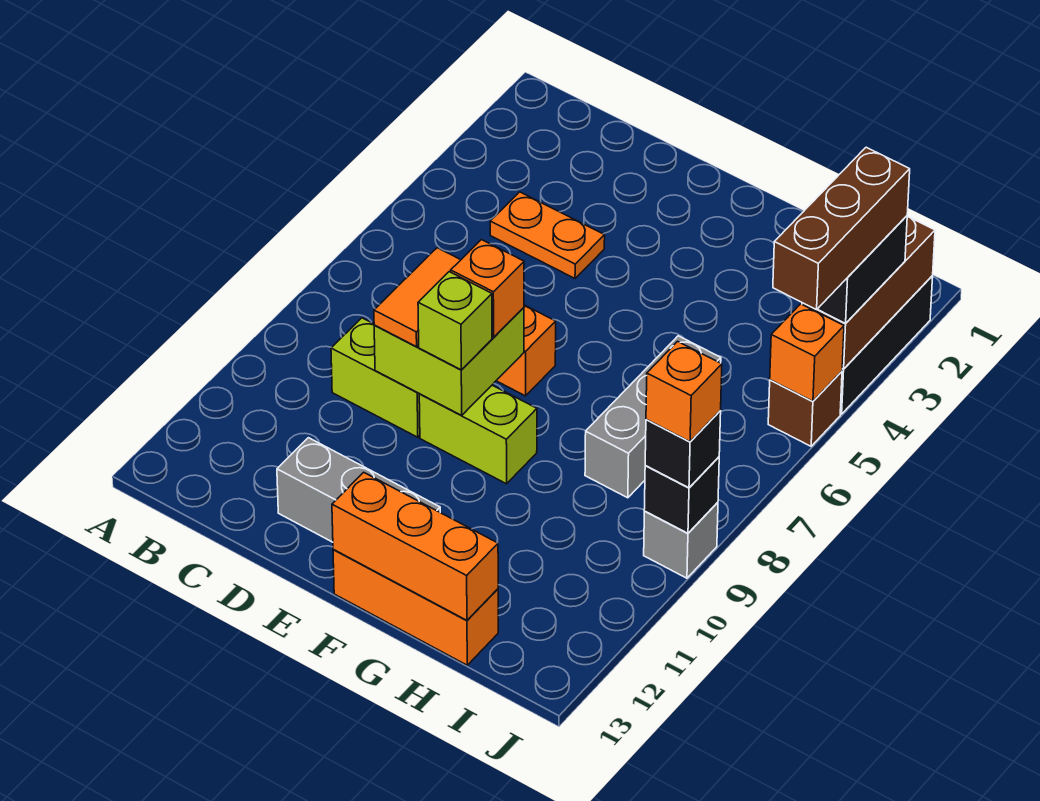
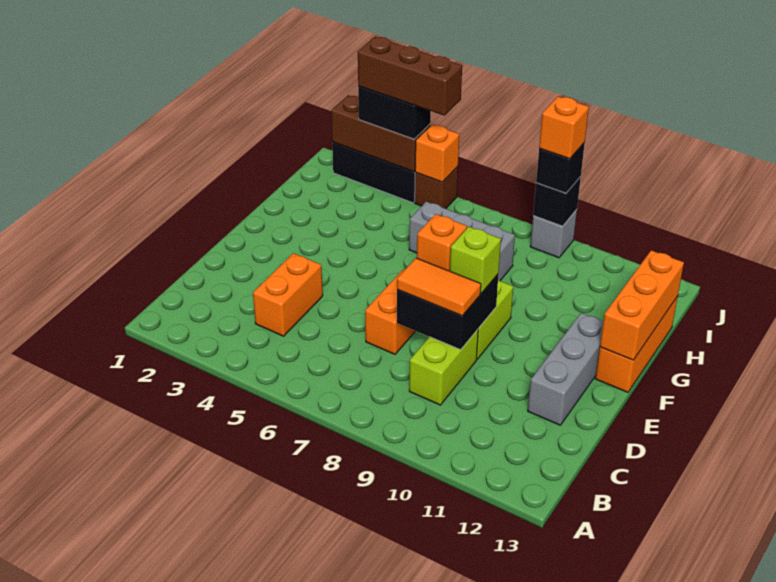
orange plate C4:D4 level 1 -> orange brick C4:D4 level 1
lime brick D8:E9 level 2 -> black brick D8:E9 level 2

